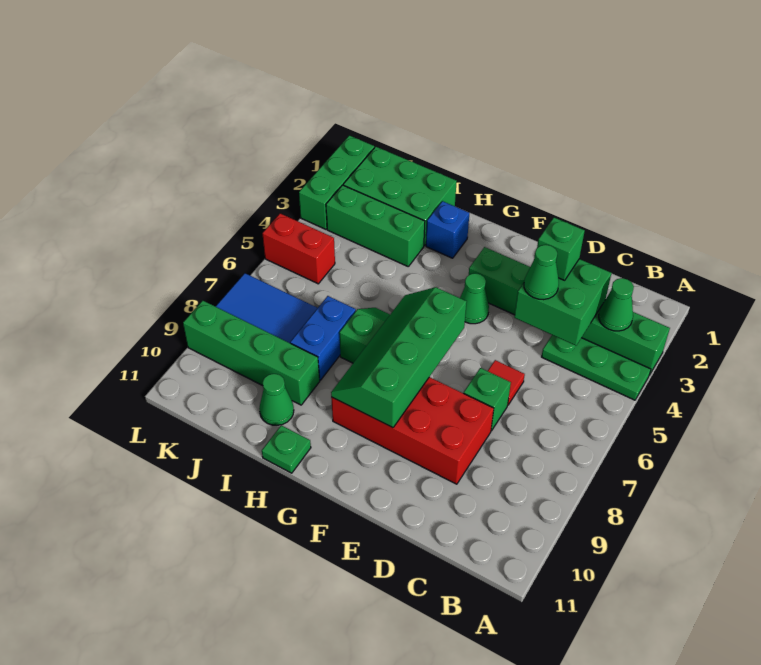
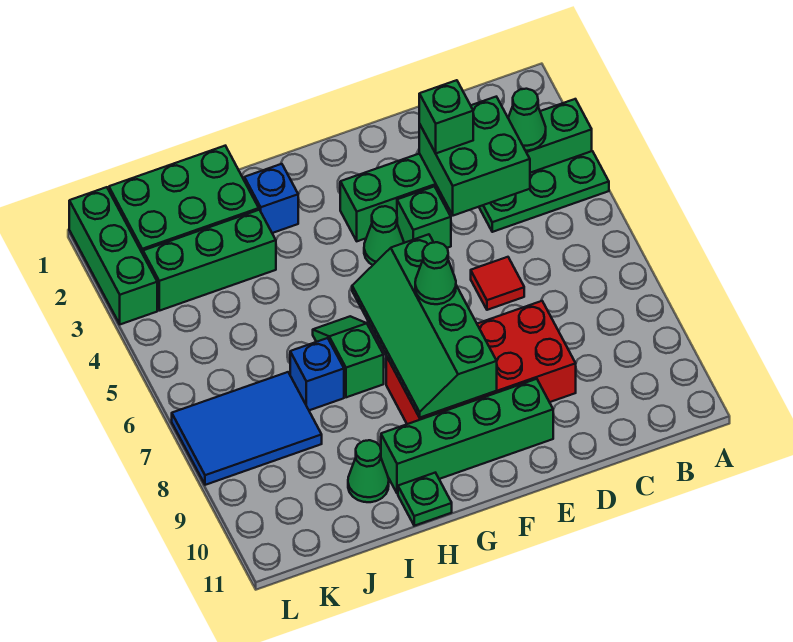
green cone D4 level 3 -> green cone F7 level 3
green brick D7 level 1 -> green brick E4 level 1
blue brick I7:I8 level 1 -> blue brick I7 level 1
green brick I9:L9 level 1 -> green brick E10:H10 level 1
red brick K5:L5 level 1 -> none

